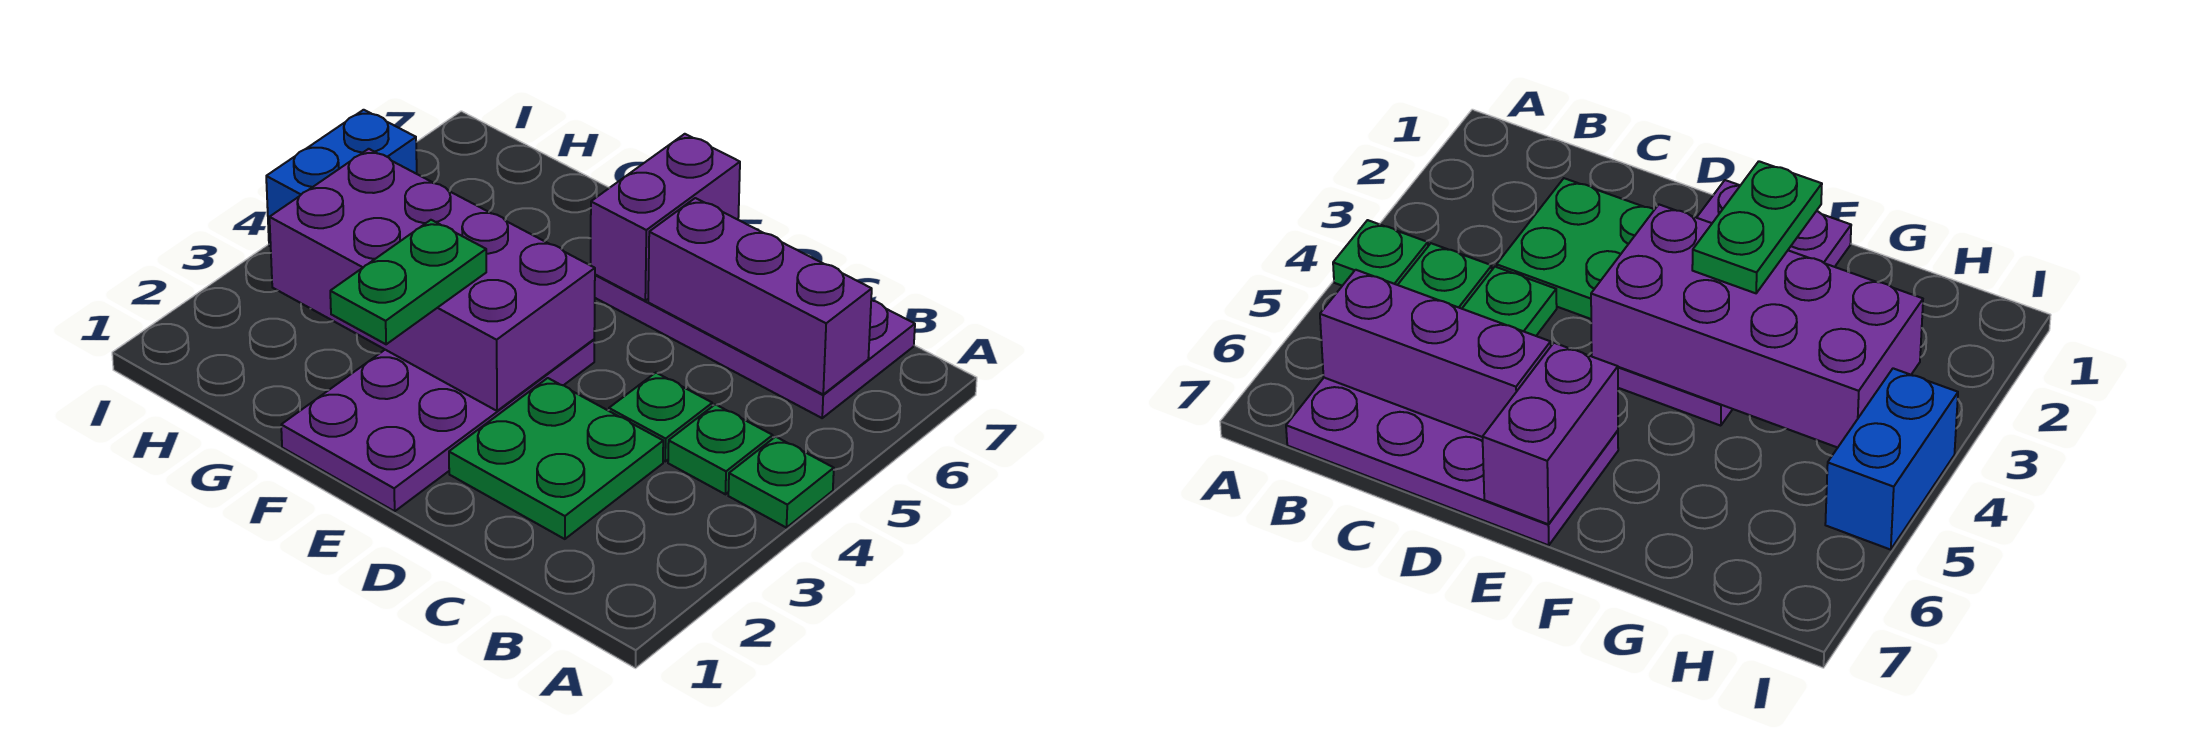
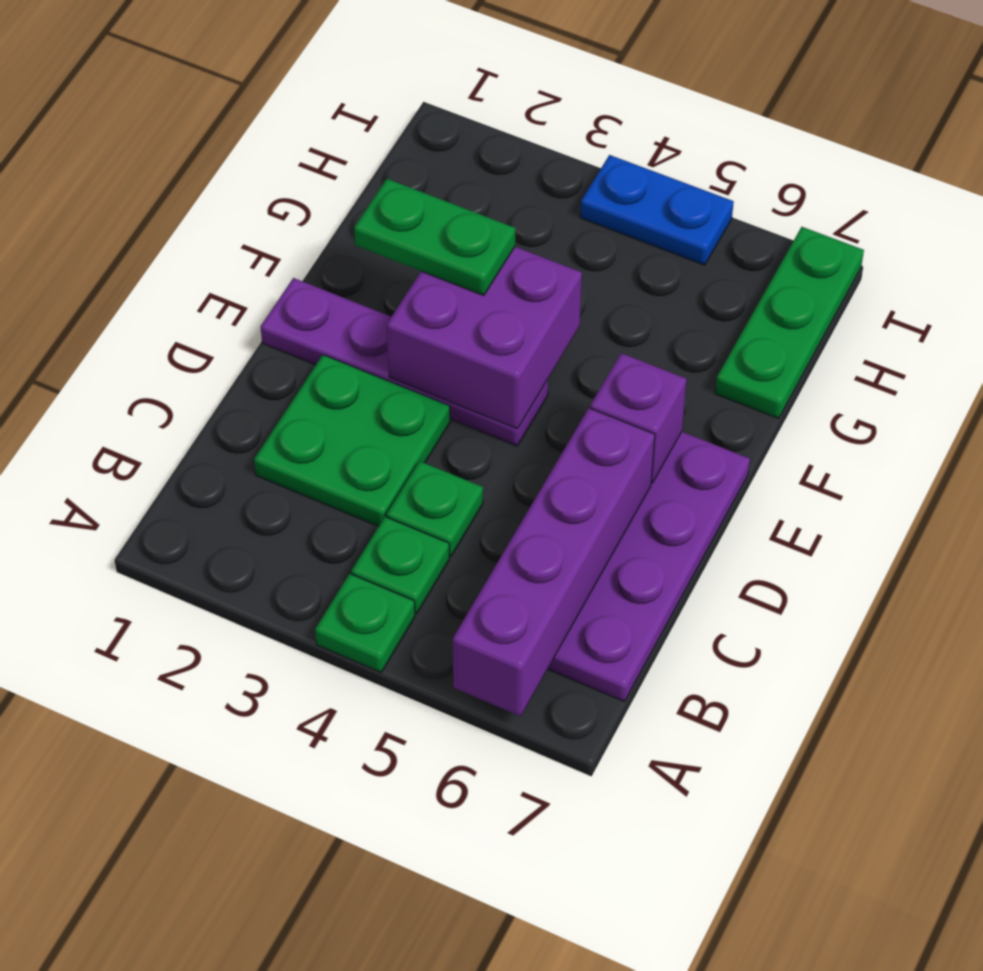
purple brick B6:D6 level 2 -> purple brick A6:D6 level 2
purple plate E1:F4 level 1 -> purple plate E1:E4 level 1
purple brick E3:H4 level 2 -> purple brick E3:F4 level 2
purple brick E6:E7 level 2 -> purple brick E6 level 2
none -> green plate G7:I7 level 1
blue brick I4:I5 level 1 -> blue plate I4:I5 level 1

